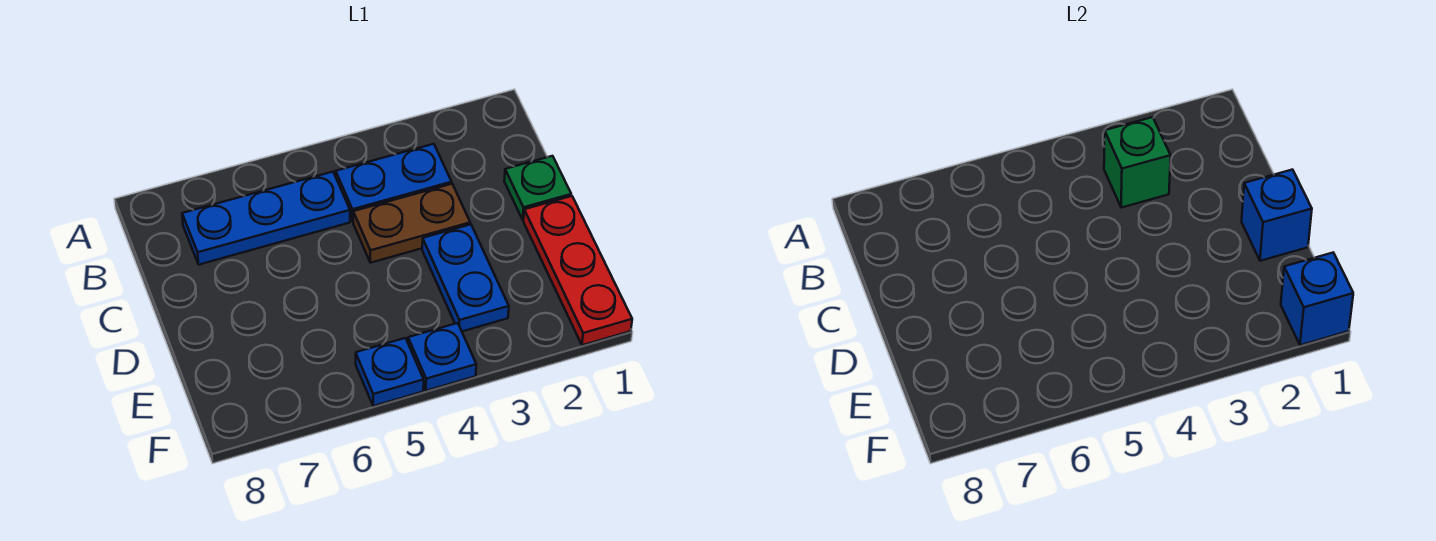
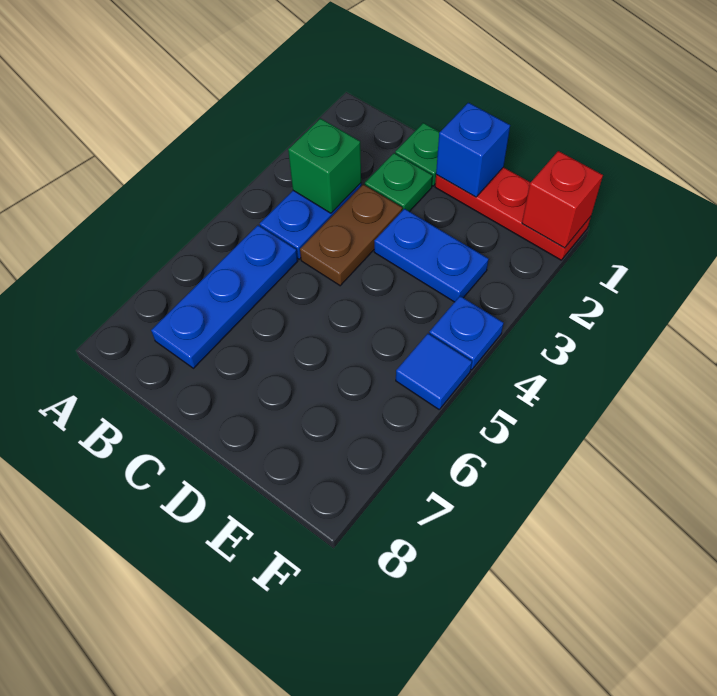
none -> green plate C2 level 1
blue brick F1 level 2 -> red brick F1 level 2
blue plate F5 level 1 -> blue tile F5 level 1

